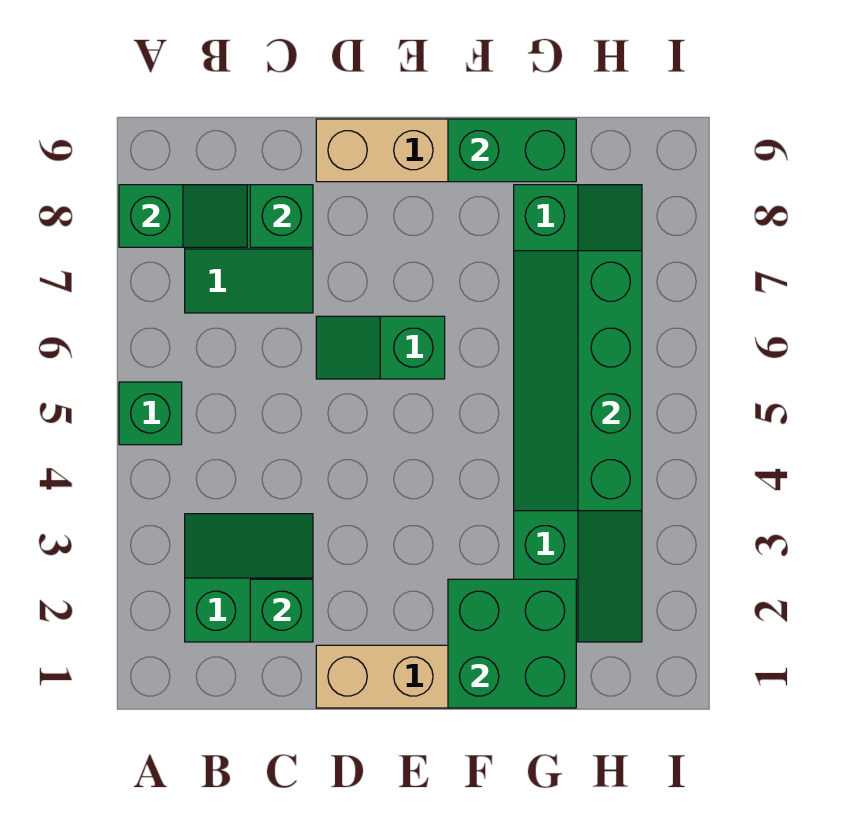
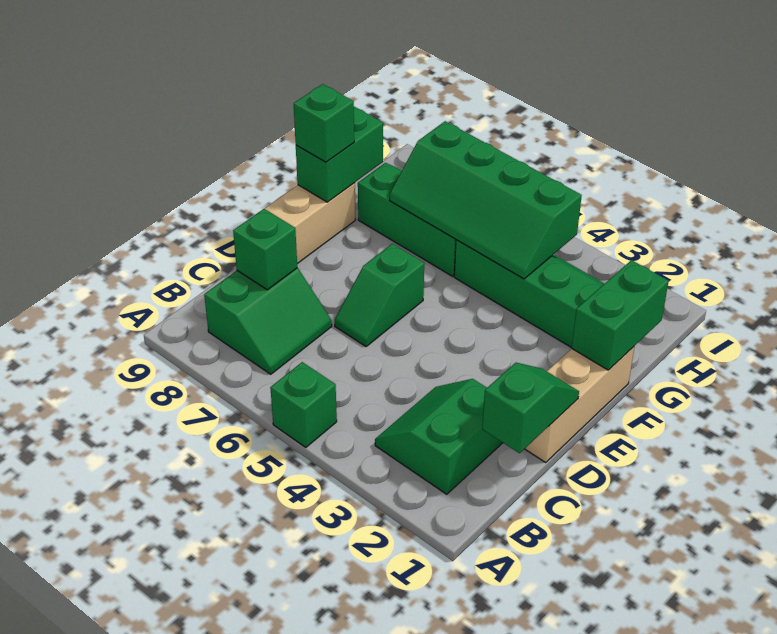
green slope A8:B8 level 2 top A -> green slope C1:D1 level 2 top C
green brick C2 level 2 -> green brick F9 level 3
green brick F1:G2 level 2 -> green brick F1:G1 level 2

